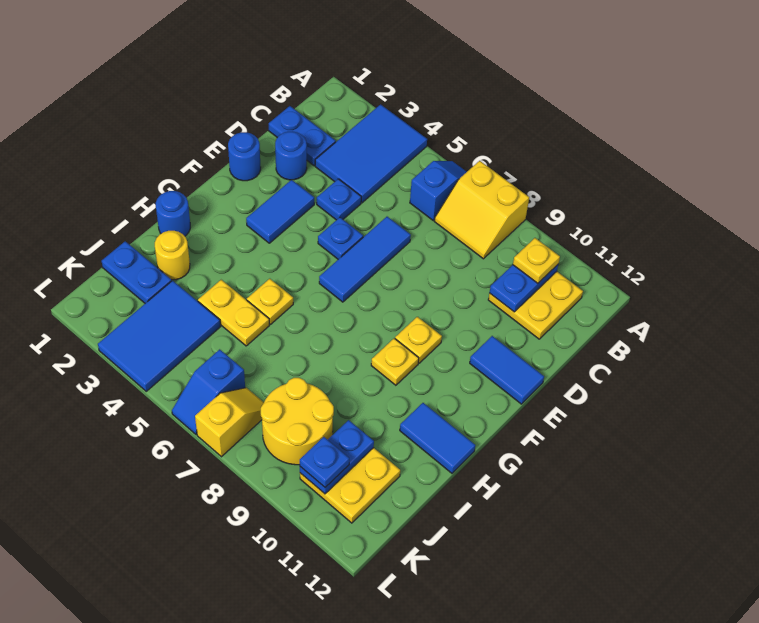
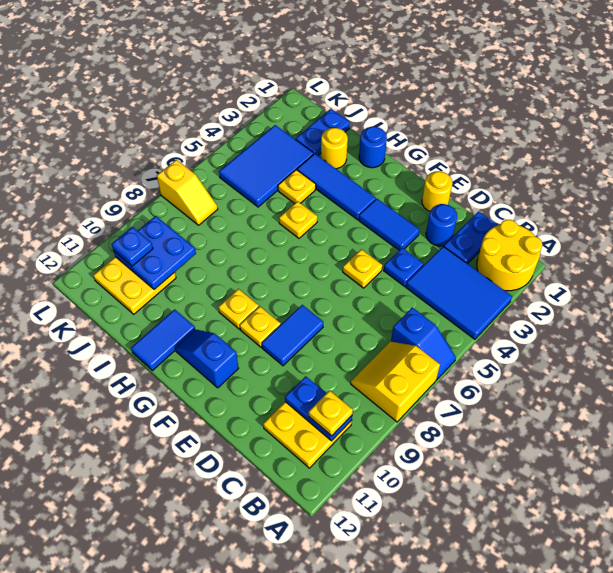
blue tile D6:F6 level 1 -> blue tile G3:I3 level 1
blue round brick E1 level 1 -> yellow round brick E1 level 1
blue plate E5 level 1 -> yellow plate E5 level 1
blue tile E11:E12 level 1 -> blue tile E8:E9 level 1
yellow plate I4:I5 level 1 -> yellow plate I4 level 1
blue tile J3:L4 level 1 -> blue tile J3:K5 level 1
yellow round brick J8:K9 level 1 -> yellow round brick A1:B2 level 1
blue plate J10:K10 level 2 -> blue plate J9:K10 level 2
blue slope K6:L6 level 1 top K -> blue slope F11:G11 level 1 top F

